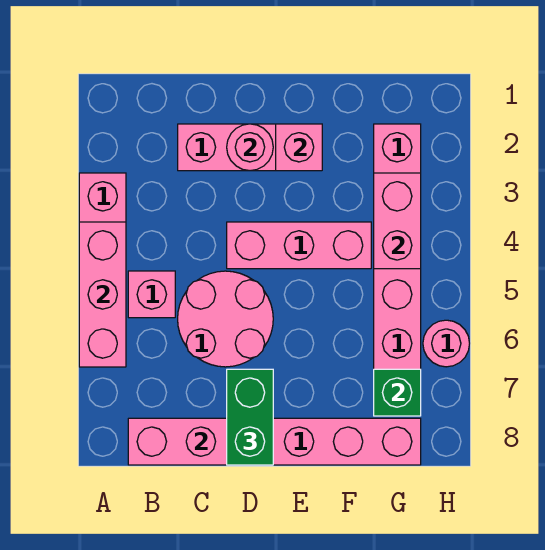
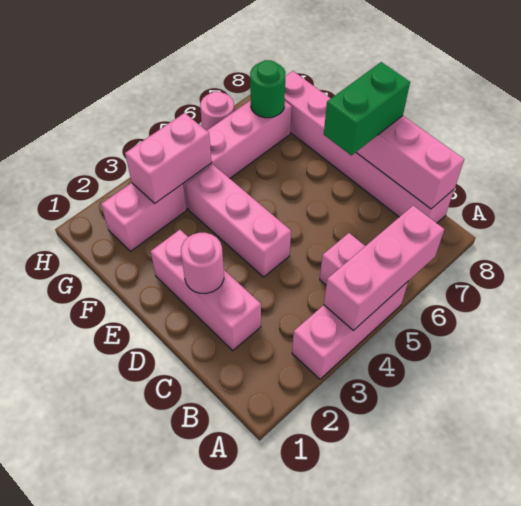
pink round brick C5:D6 level 1 -> none
pink brick E2 level 2 -> none
green brick G7 level 2 -> green round brick G7 level 2

